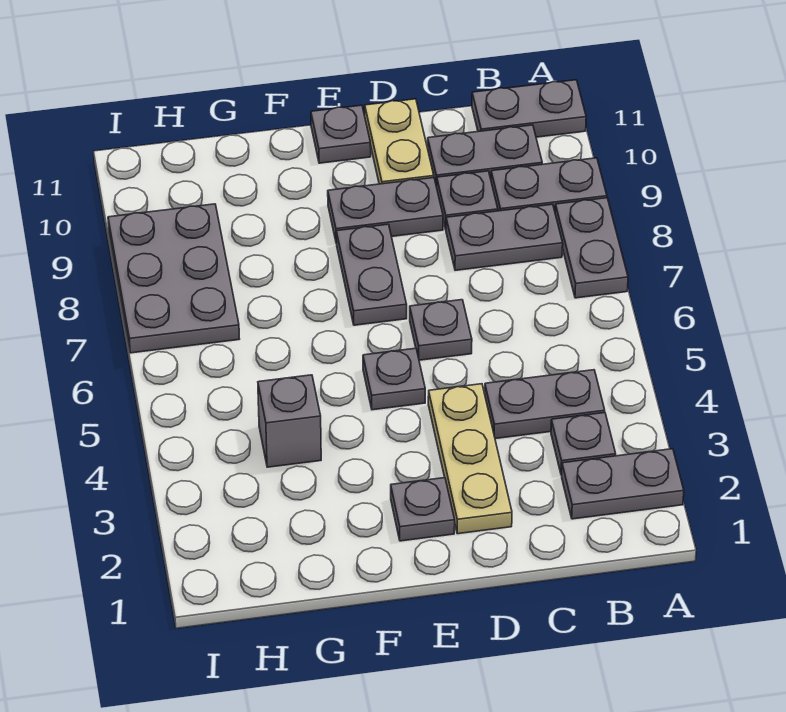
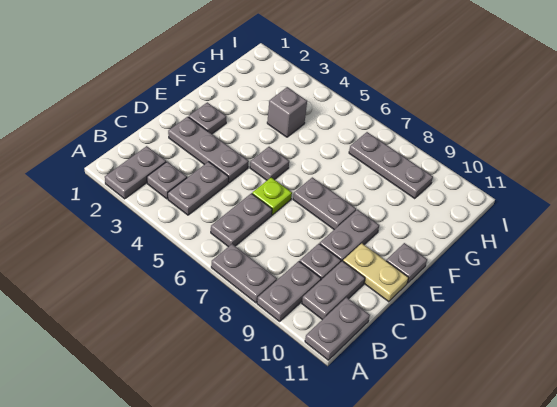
grey plate B8:C8 level 1 -> grey plate B6:C6 level 1
tan plate D2:D4 level 1 -> grey plate D2:D4 level 1
grey plate D6 level 1 -> lime plate D6 level 1
grey plate H7:I9 level 1 -> grey plate H7:H9 level 1

